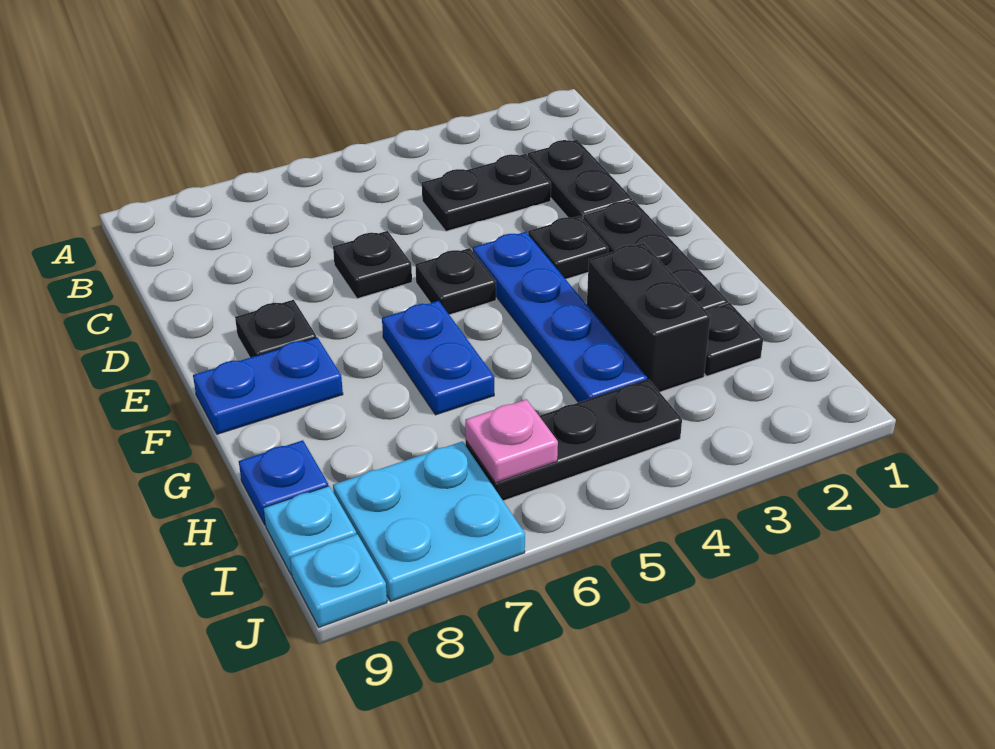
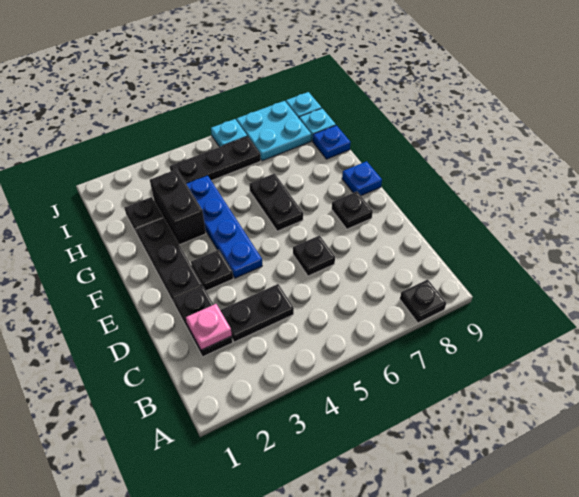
black plate E5 level 1 -> black plate A8 level 1
blue plate F6:G6 level 1 -> black plate F6:G6 level 1
blue plate F8:F9 level 1 -> blue plate F9 level 1
pink plate I6 level 2 -> pink plate C2 level 2
none -> cyan plate J6 level 1

